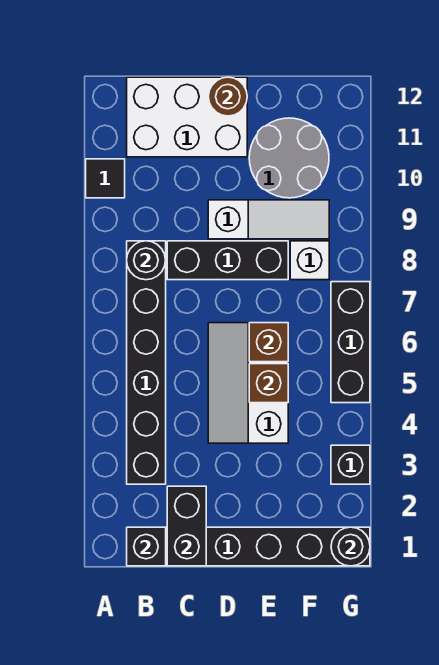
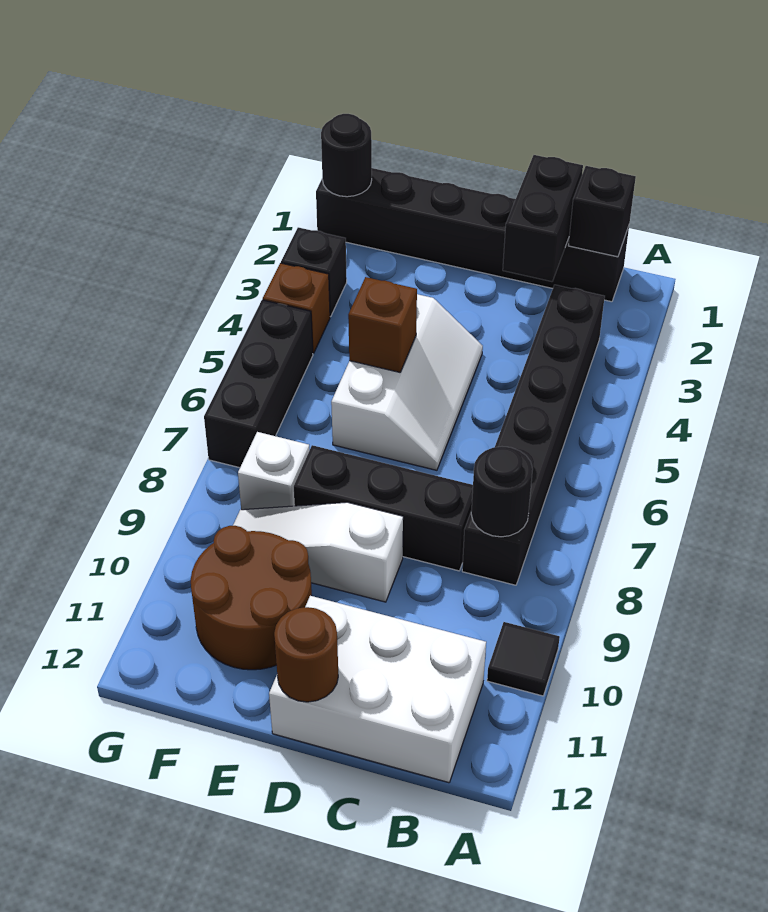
brown brick E6 level 2 -> brown brick G4 level 1
grey round brick E10:F11 level 1 -> brown round brick E10:F11 level 1

